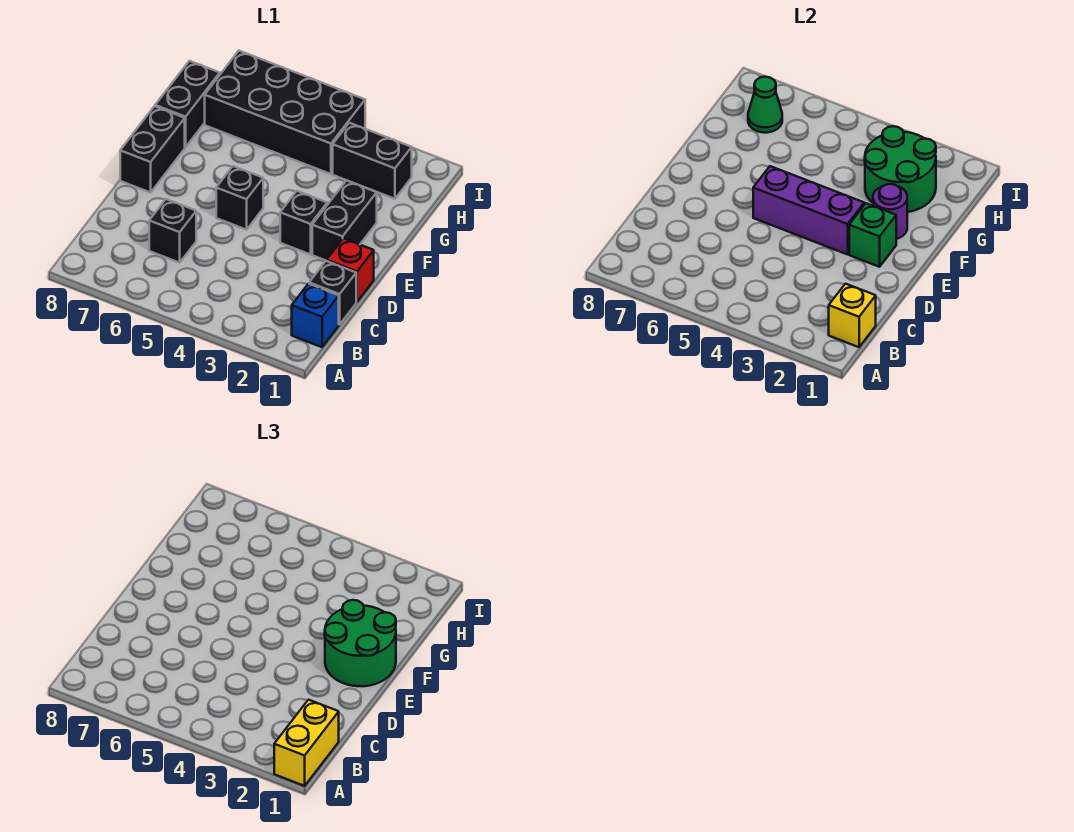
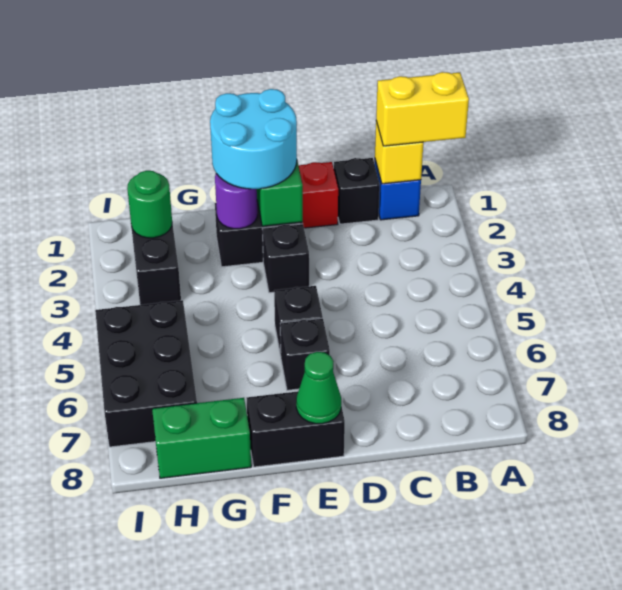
black brick C6 level 1 -> black brick E6 level 1
green round brick E1:F2 level 3 -> cyan round brick E1:F2 level 3
purple brick E3:E5 level 2 -> none
green round brick G2:H3 level 2 -> green round brick H2 level 2
black brick G8:H8 level 1 -> green brick G8:H8 level 1
black brick H4:I7 level 1 -> black brick H5:I7 level 1
green cone H7 level 2 -> green cone E8 level 2

